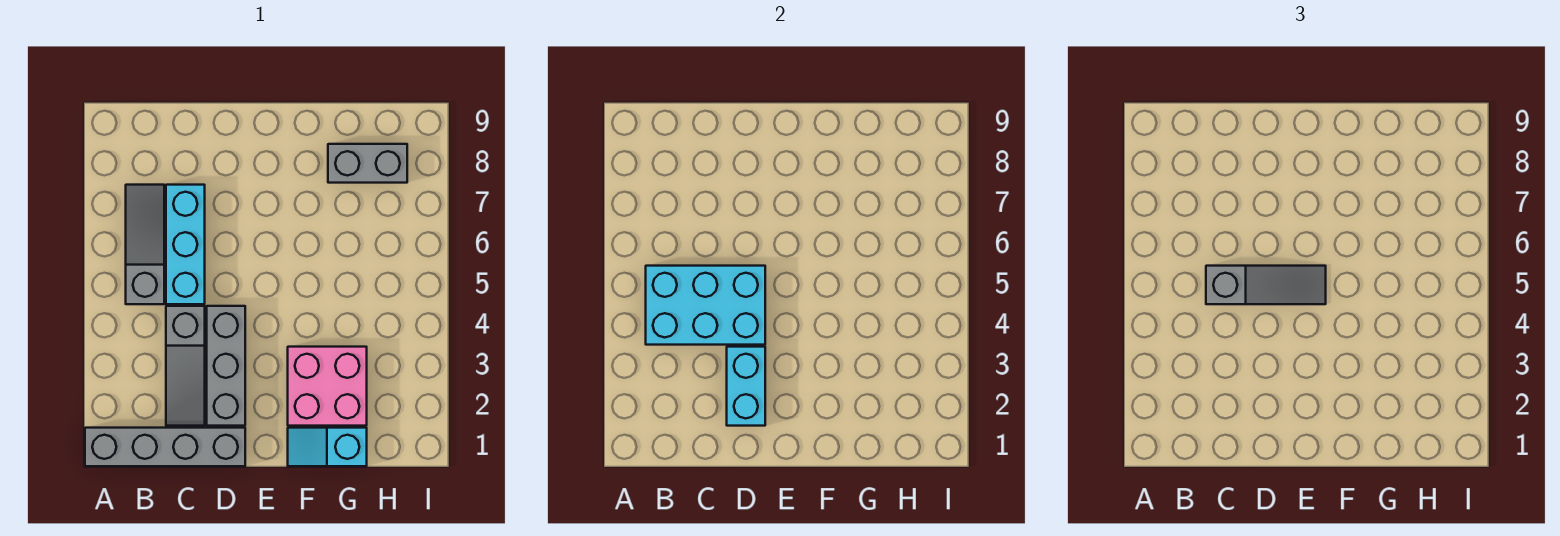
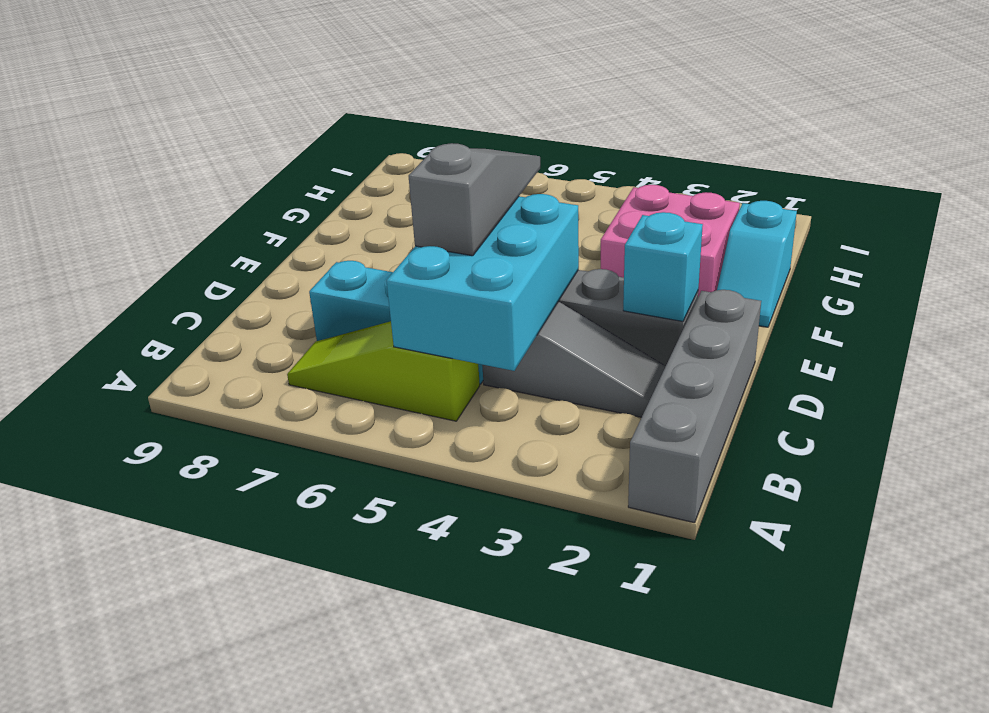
grey slope B5:B7 level 1 top 5 -> lime slope B5:B7 level 1 top 5
cyan brick D2:D3 level 2 -> cyan brick D2 level 2
grey brick G8:H8 level 1 -> none

